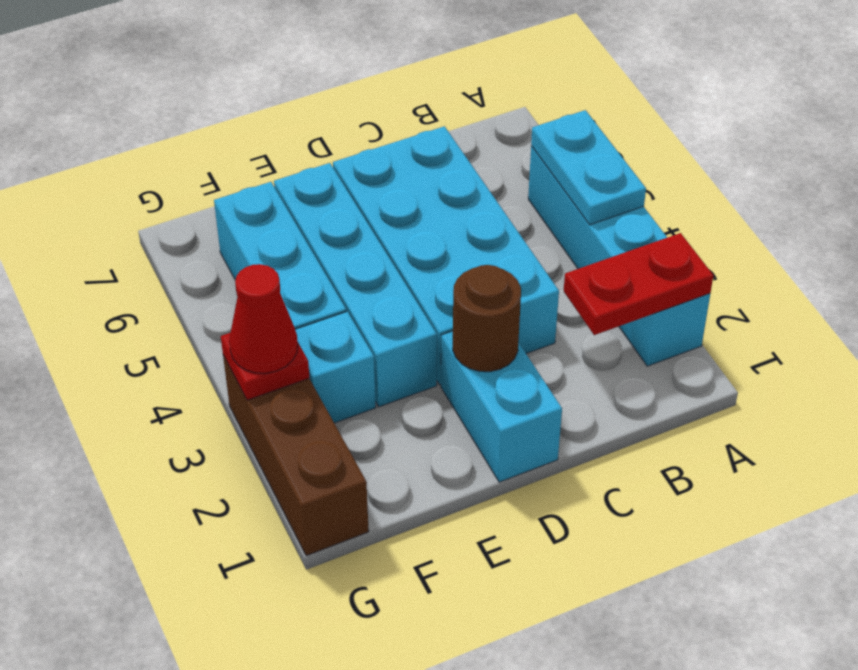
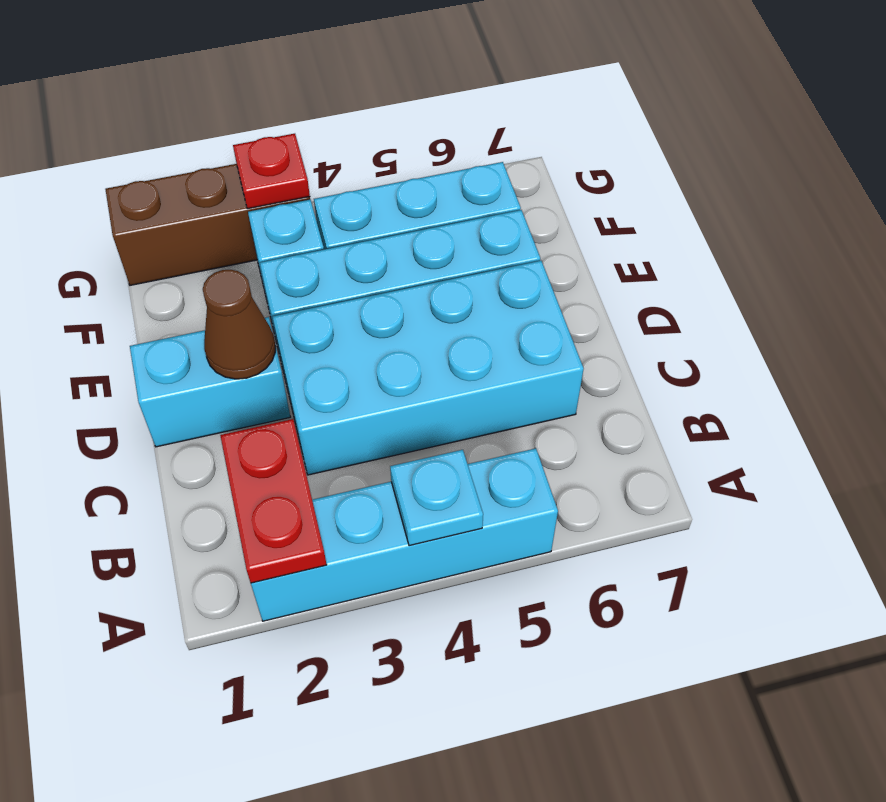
cyan plate A4:A5 level 2 -> cyan plate A4 level 2
brown round brick D2 level 2 -> brown cone D2 level 2
red cone G3 level 3 -> none

